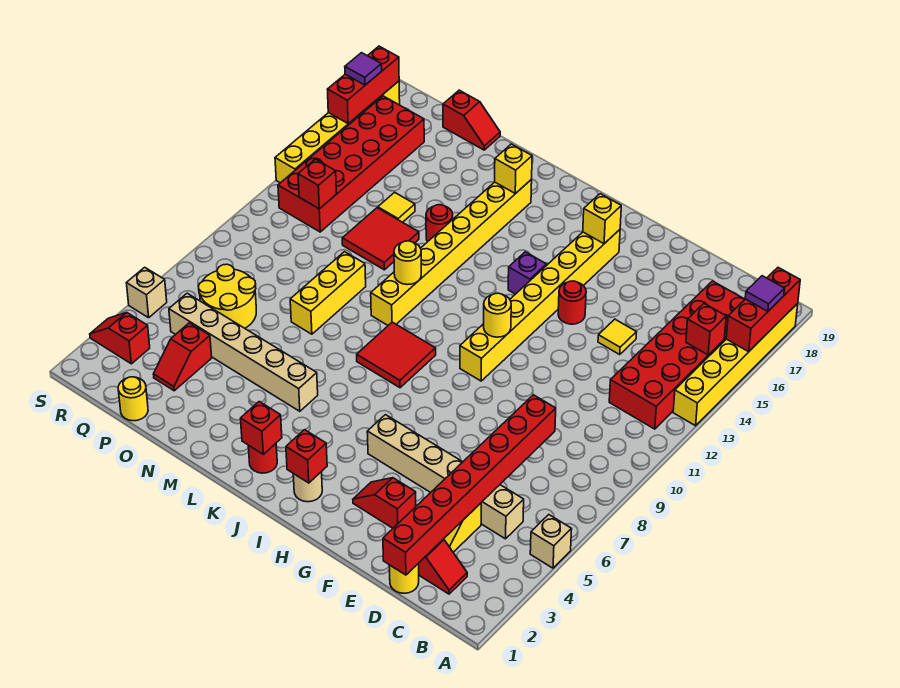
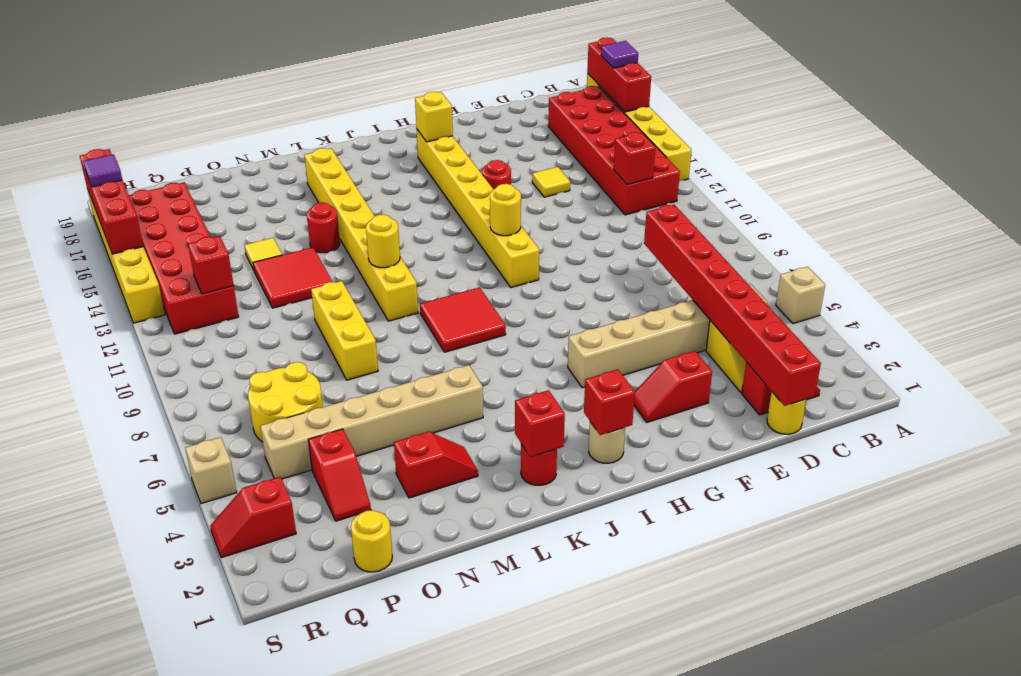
red brick B15 level 2 -> red brick C12 level 2
purple brick I14 level 1 -> none
yellow brick L17 level 2 -> none
red slope O19:P19 level 1 top P -> red slope M3:N3 level 1 top N
red brick S16:S18 level 2 -> red brick S15:S18 level 2

